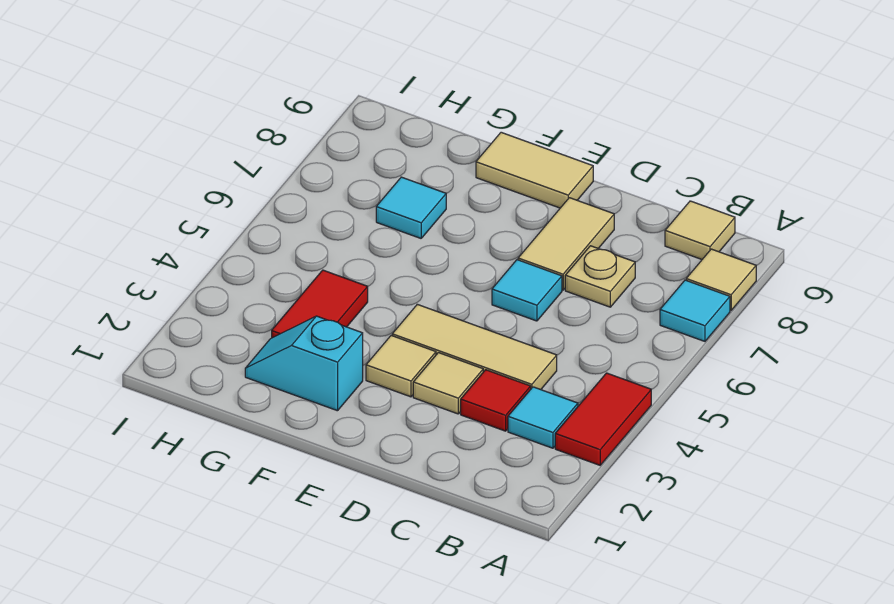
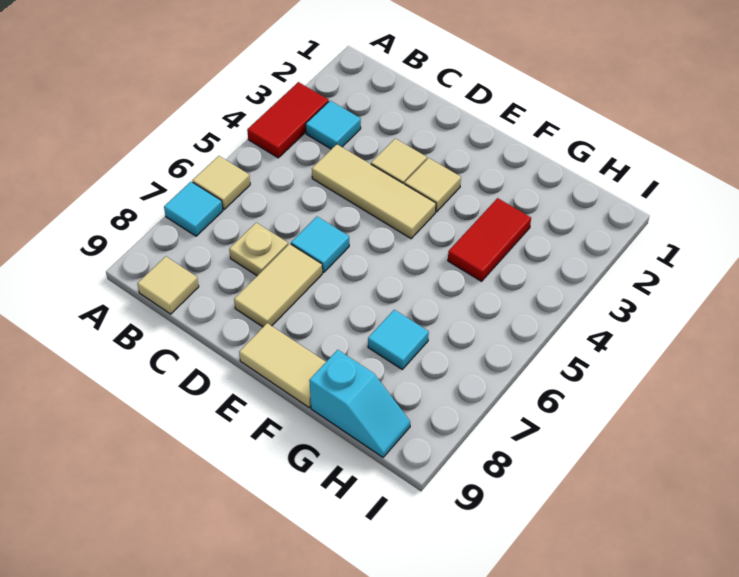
tan tile A8 level 1 -> tan tile A6 level 1
red tile C3 level 1 -> none
cyan slope F2:G2 level 1 top F -> cyan slope G9:H9 level 1 top G

